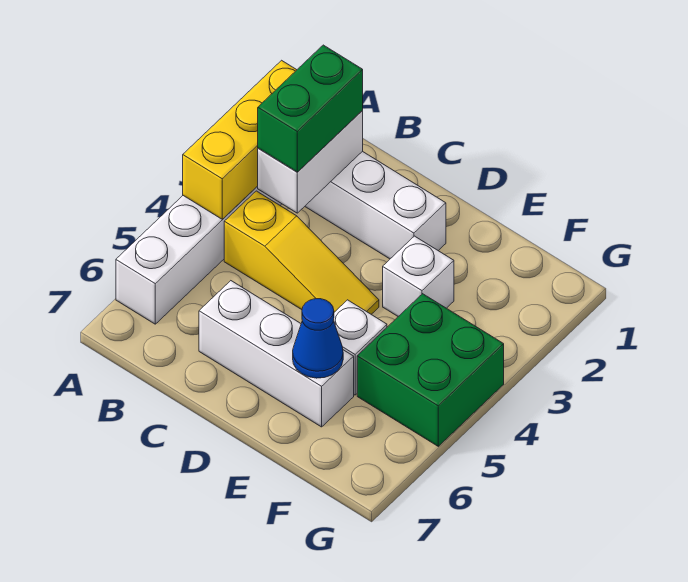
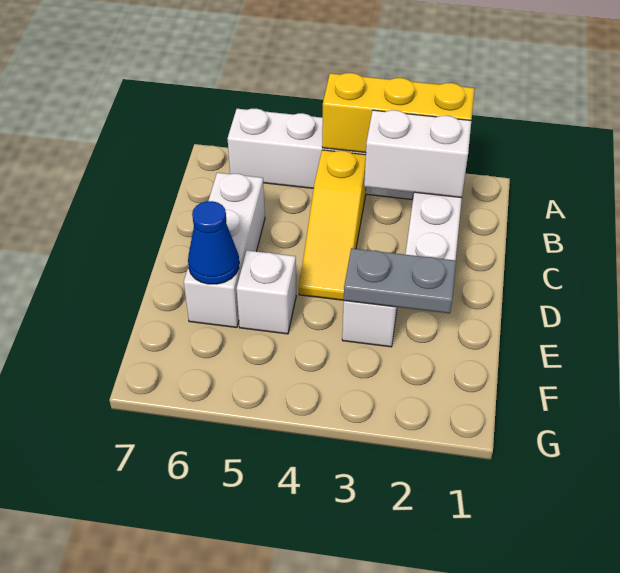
green brick B2:B3 level 3 -> none
none -> grey plate E2:E3 level 2
green brick F4:G5 level 1 -> none

